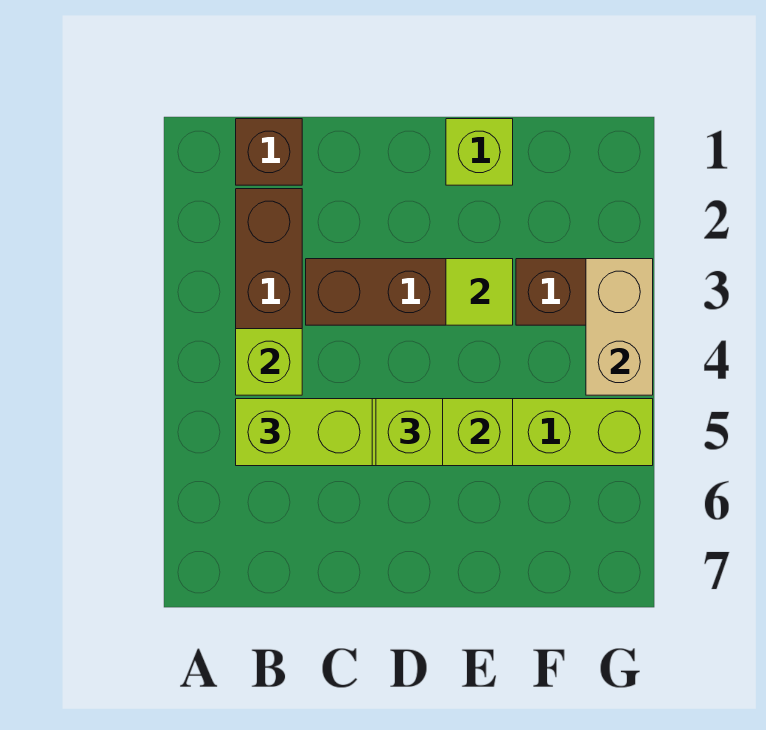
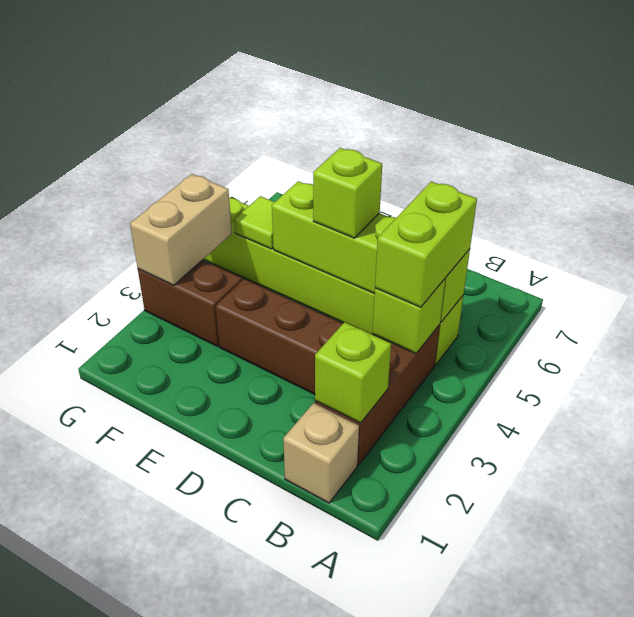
brown brick B1 level 1 -> tan brick B1 level 1
lime brick B5:C5 level 3 -> lime brick B4:B5 level 3
lime brick E1 level 1 -> lime brick B2 level 2
lime tile E3 level 2 -> lime tile F5 level 2

